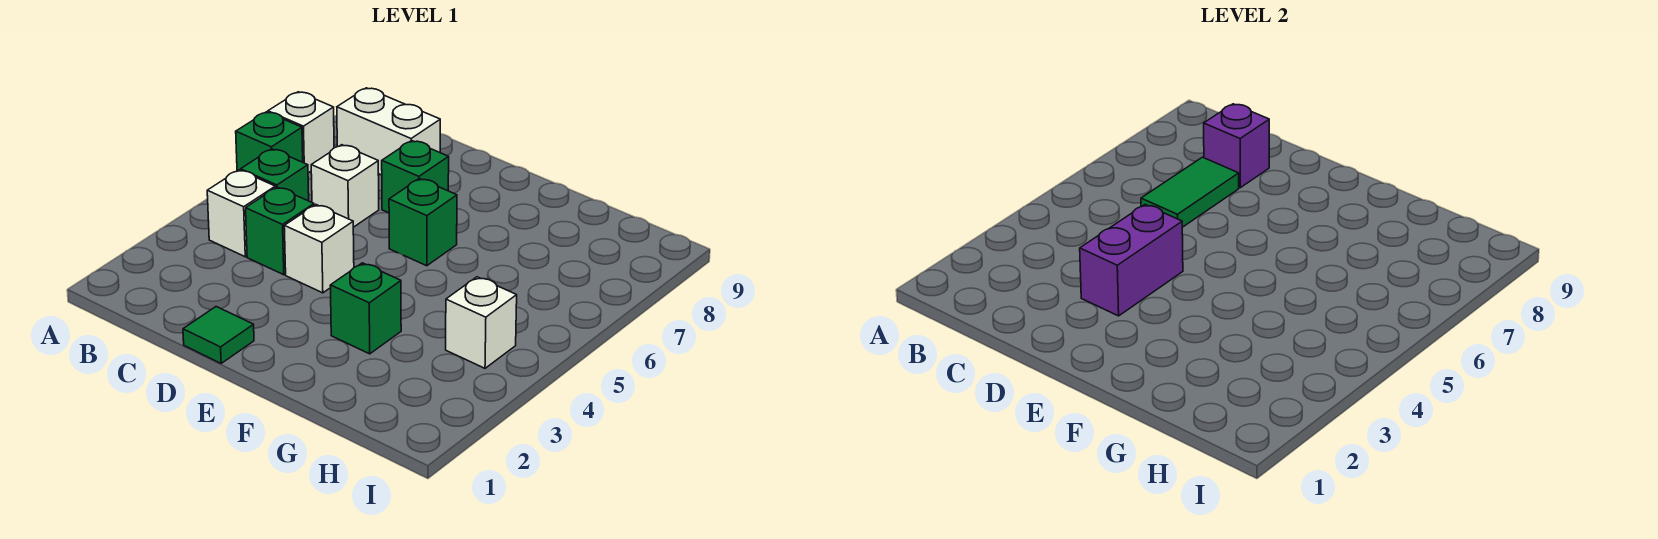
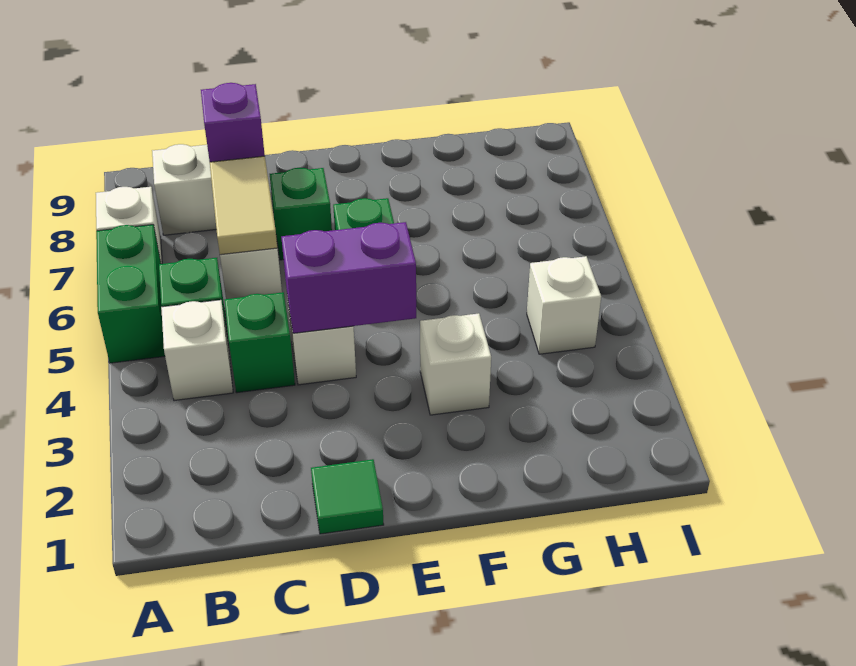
green brick A6 level 1 -> green brick A5:A6 level 1
green tile C6:C7 level 2 -> tan tile C6:C7 level 2
purple brick D3:D4 level 2 -> purple brick D4:E4 level 2
green brick F3 level 1 -> white brick F3 level 1

